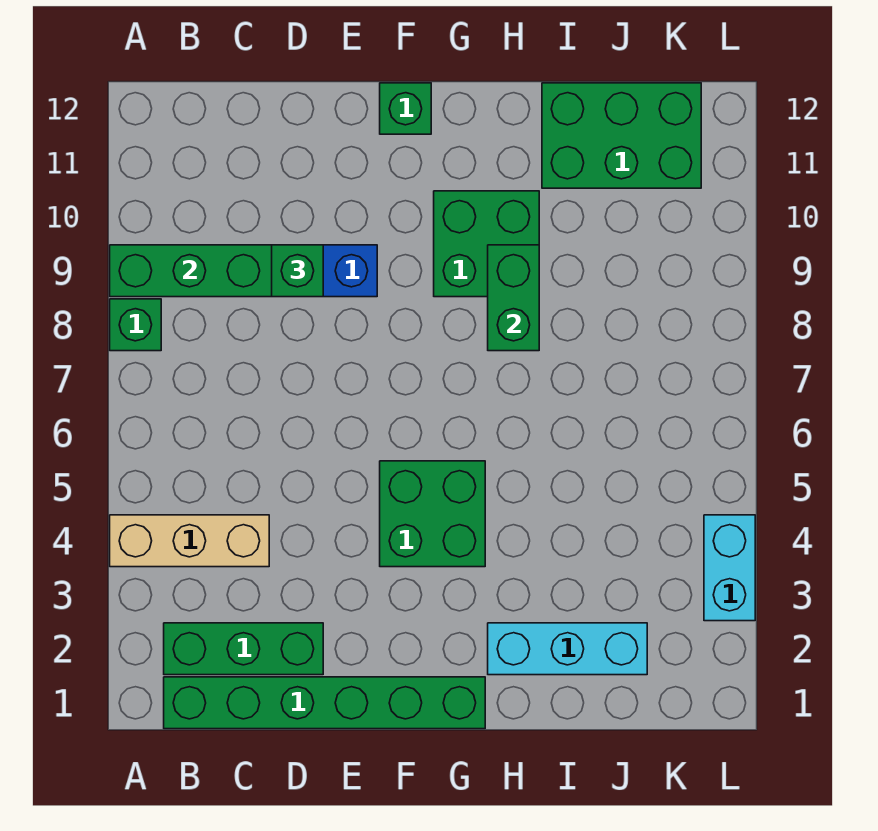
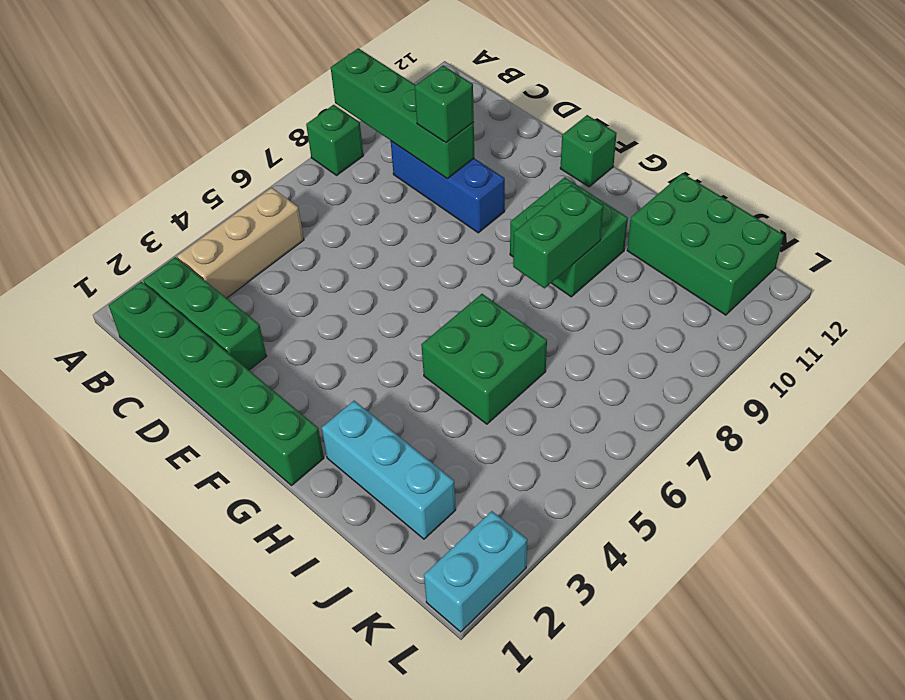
tan brick A4:C4 level 1 -> tan brick B3:B5 level 1
green brick F4:G5 level 1 -> green brick H5:I6 level 1
cyan brick L3:L4 level 1 -> cyan brick L1:L2 level 1

